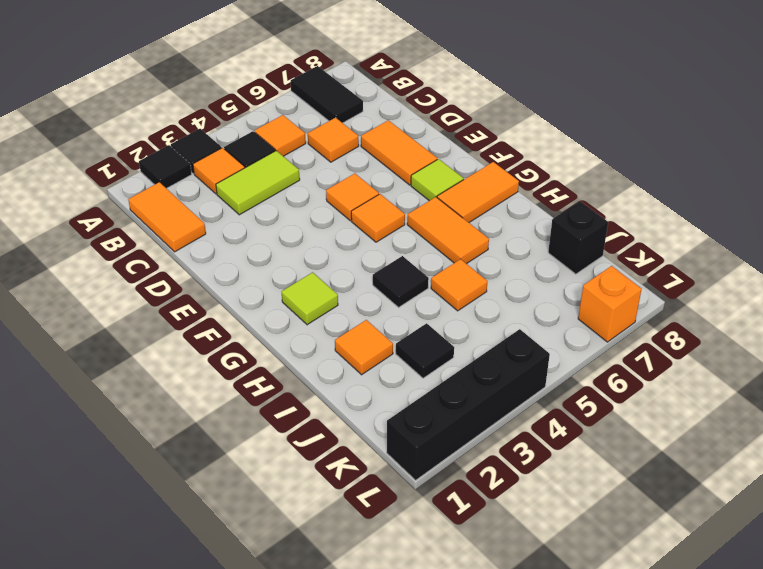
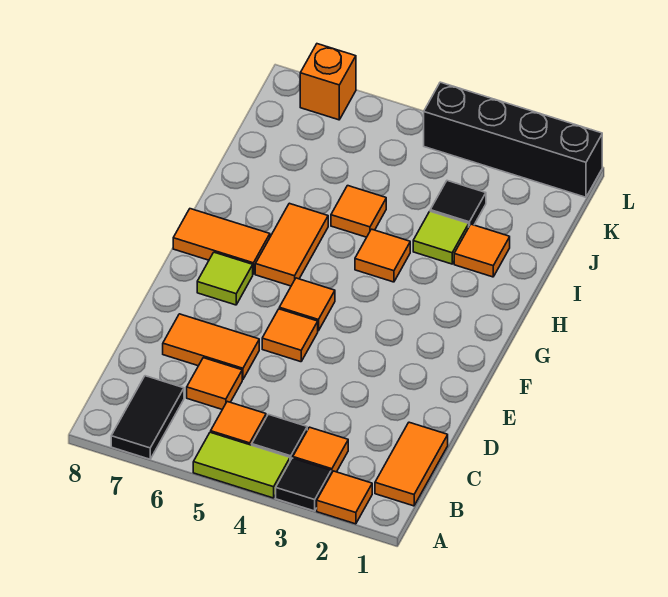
black tile A2 level 1 -> orange tile A2 level 1
lime tile C3:C4 level 1 -> lime tile A4:A5 level 1
orange tile D7:E7 level 1 -> orange tile D6:D7 level 1
lime tile G2 level 1 -> lime tile I3 level 1
black tile H4 level 1 -> orange tile H4 level 1
black brick J8 level 1 -> none

